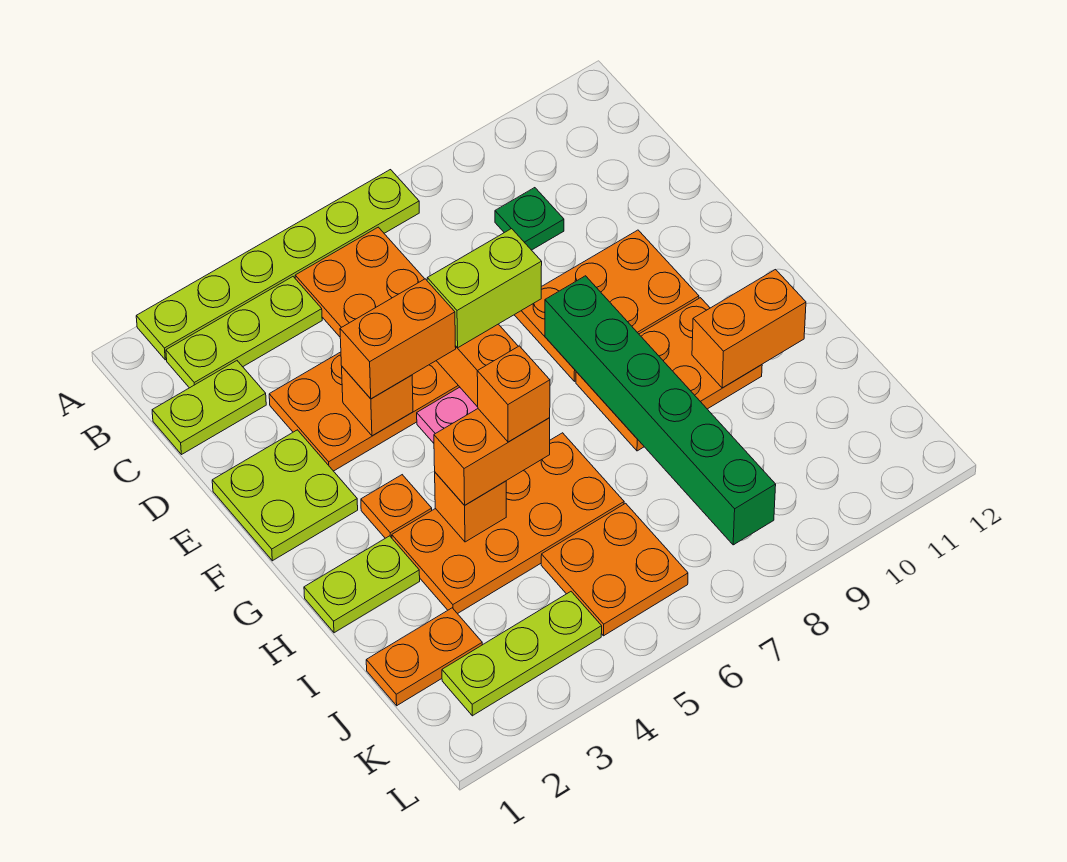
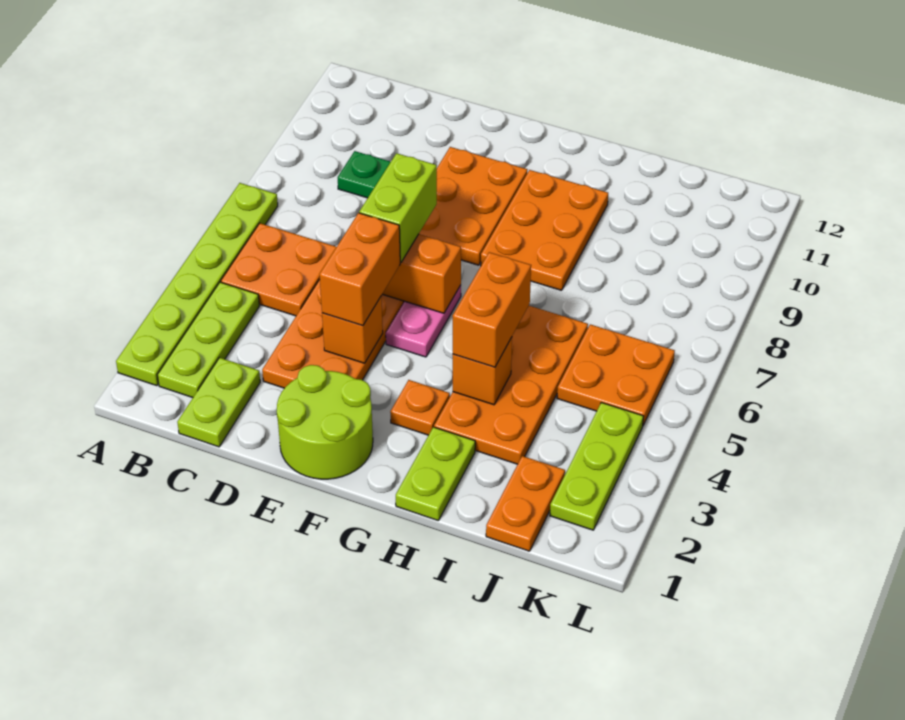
lime plate E1:F2 level 1 -> lime round brick E1:F2 level 1
green brick F8:K8 level 2 -> none
orange brick H5 level 4 -> none
orange brick H10:H11 level 2 -> none

